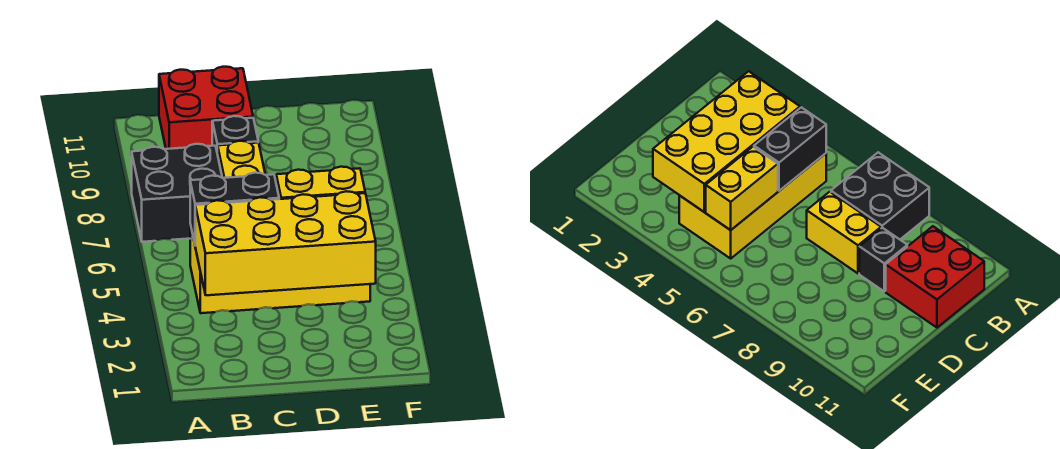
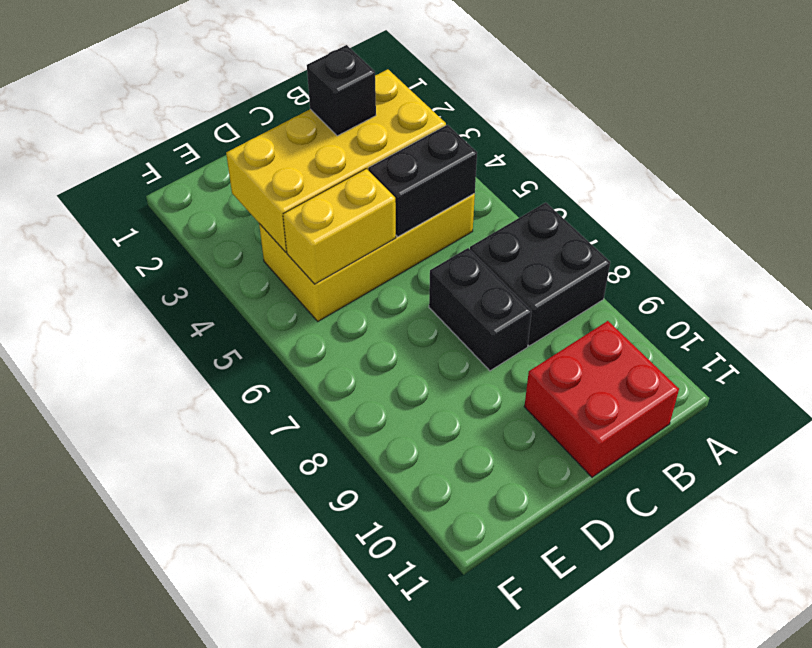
yellow brick C7:C8 level 1 -> black brick C7:C8 level 1
black brick C9 level 1 -> black brick C3 level 3

